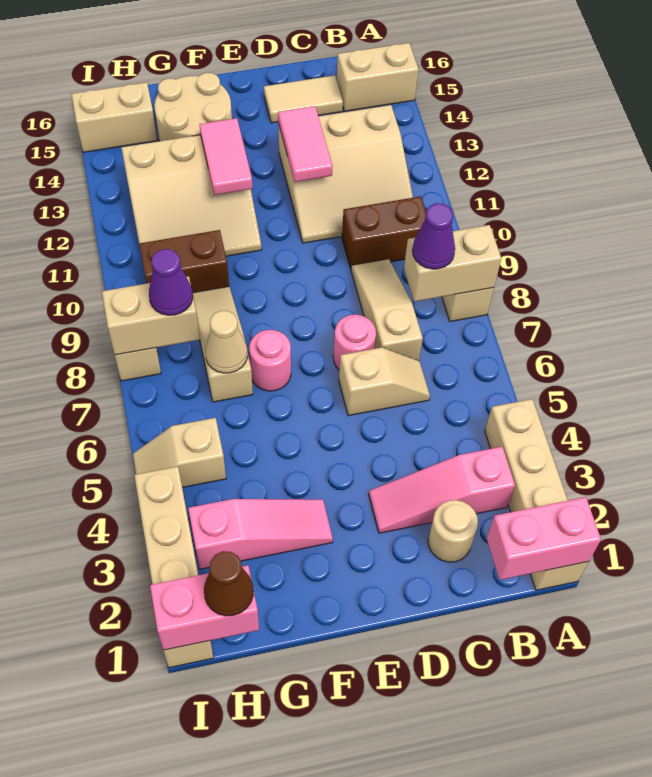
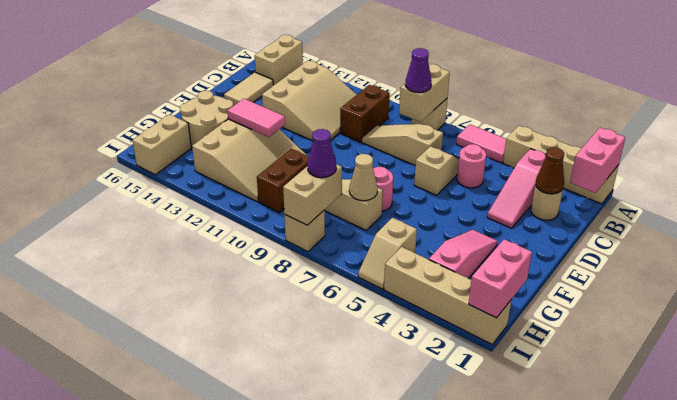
pink round brick D7 level 1 -> pink round brick C5 level 1
pink tile D12:D13 level 2 -> pink tile A5:A6 level 1
brown cone H1 level 3 -> brown cone C2 level 2

